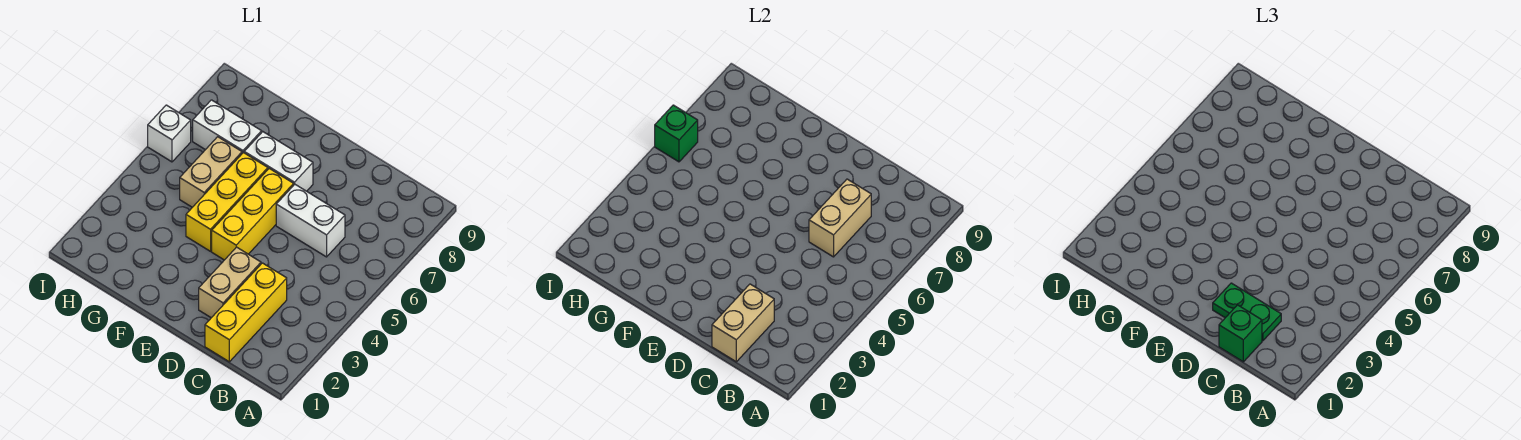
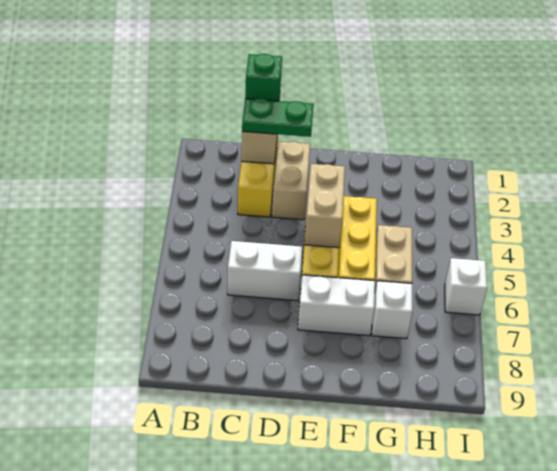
tan brick C6:C7 level 2 -> tan brick E4:E5 level 2
white brick G7:H7 level 1 -> white brick G7 level 1
green brick I6 level 2 -> none

